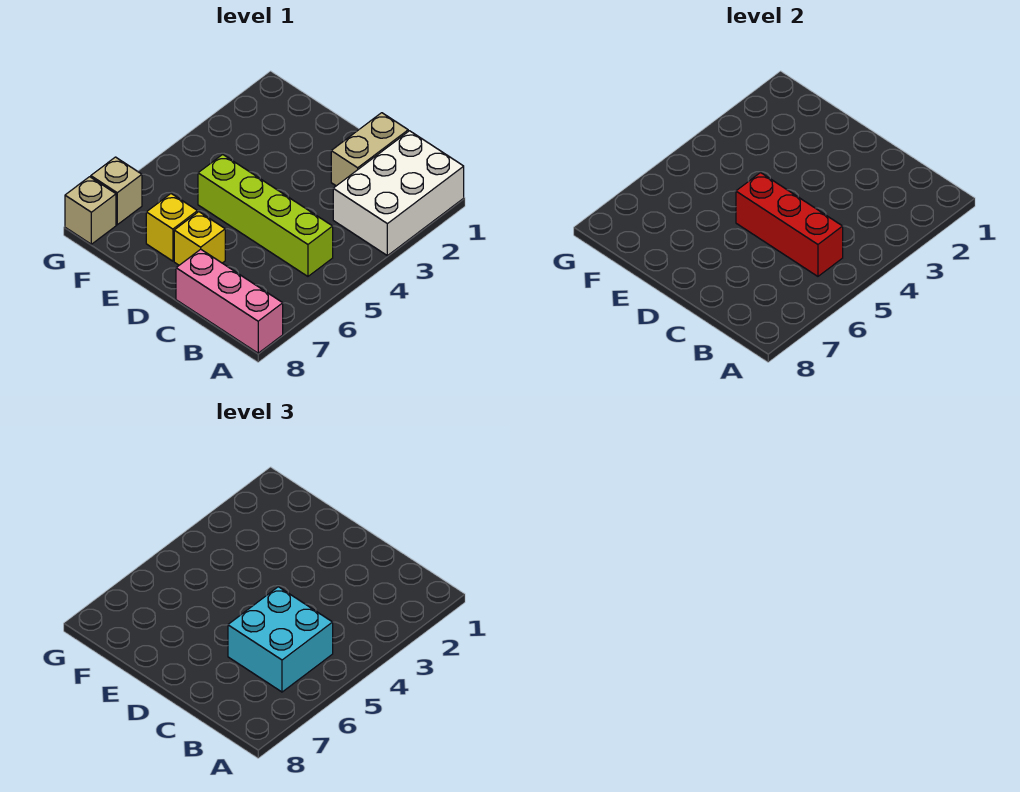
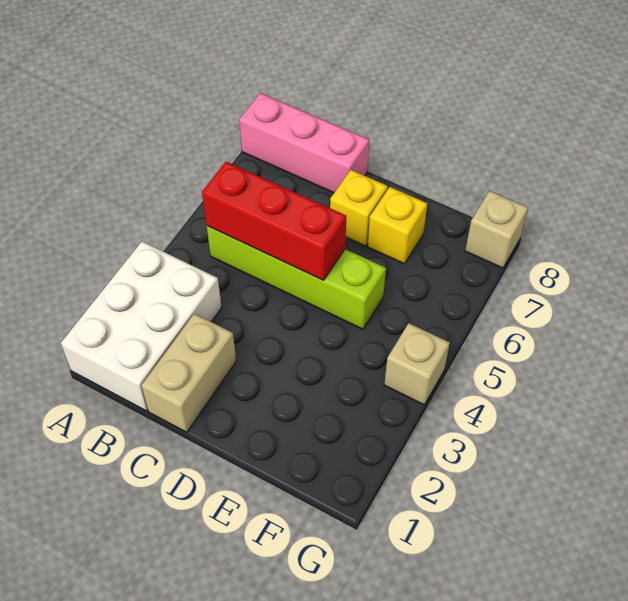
cyan brick B5:C6 level 3 -> none
tan brick G7 level 1 -> tan brick G4 level 1

